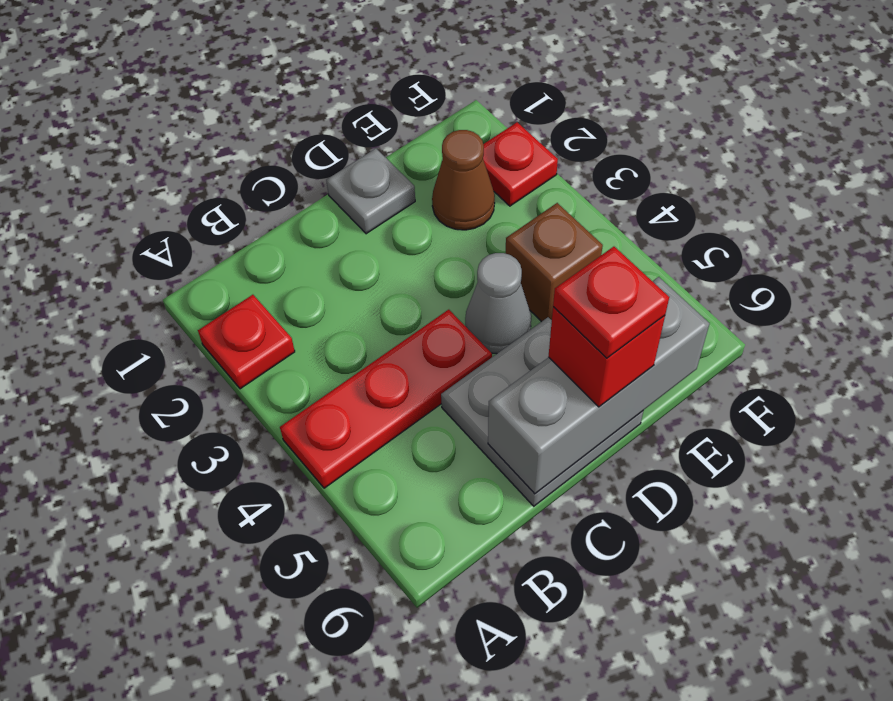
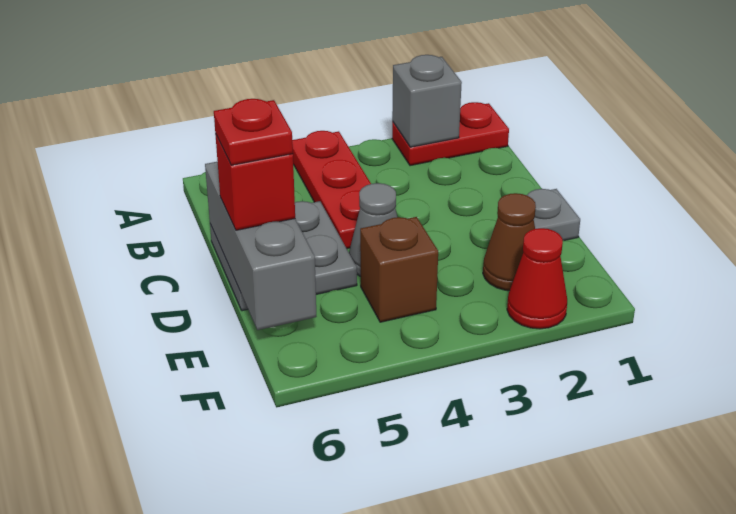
red plate A2 level 1 -> red plate A1:A2 level 1
none -> grey brick A2 level 2
red plate F2 level 1 -> red cone F2 level 1

